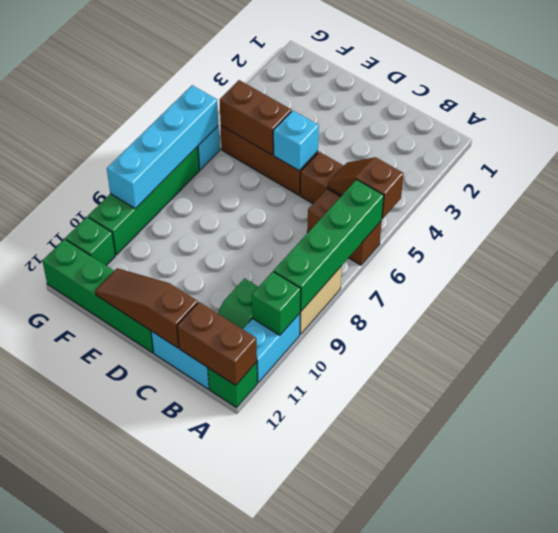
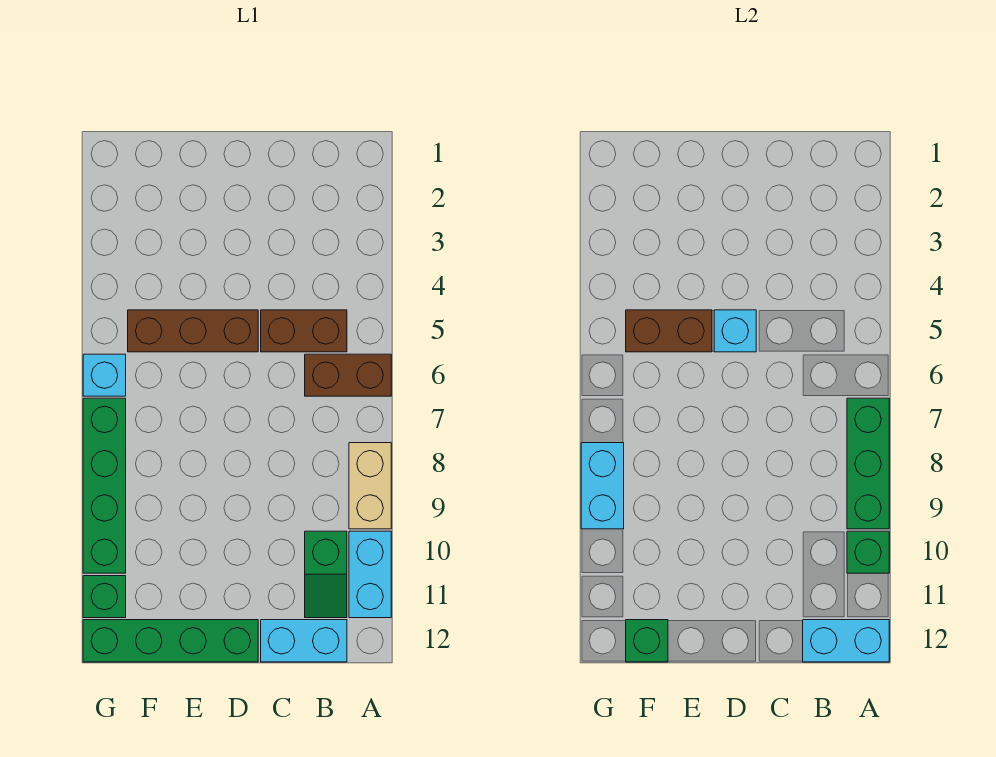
brown slope A5:B5 level 2 top A -> none
green brick A6:A9 level 2 -> green brick A7:A9 level 2
green brick A12 level 1 -> green brick F12 level 2
brown brick A12:B12 level 2 -> cyan brick A12:B12 level 2
brown slope C12:E12 level 2 top C -> none
cyan brick G6:G9 level 2 -> cyan brick G8:G9 level 2

